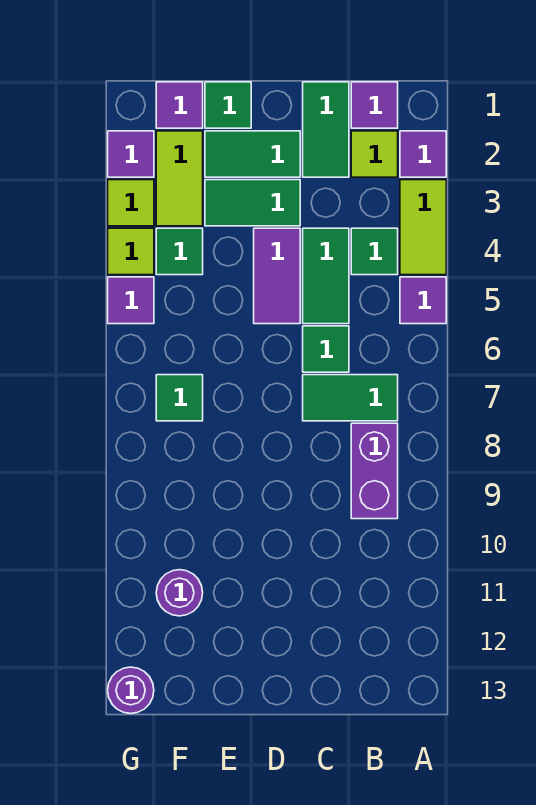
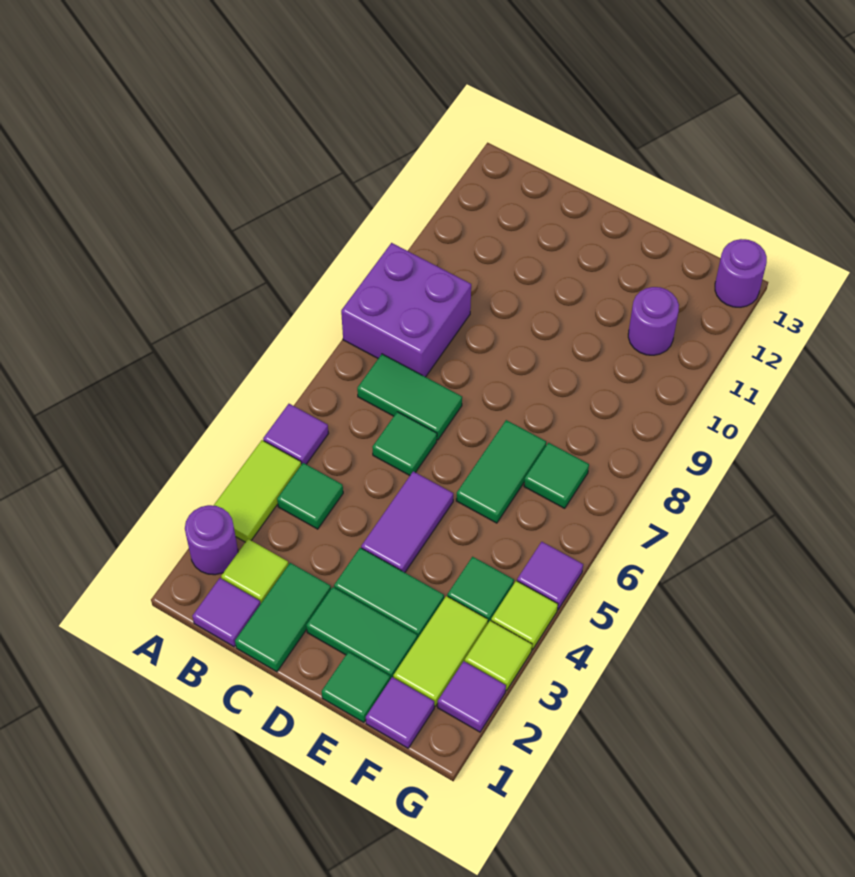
purple tile A2 level 1 -> purple round brick A2 level 1
purple brick B8:B9 level 1 -> purple brick A8:B9 level 1
green tile C4:C5 level 1 -> green tile E6:E7 level 1

